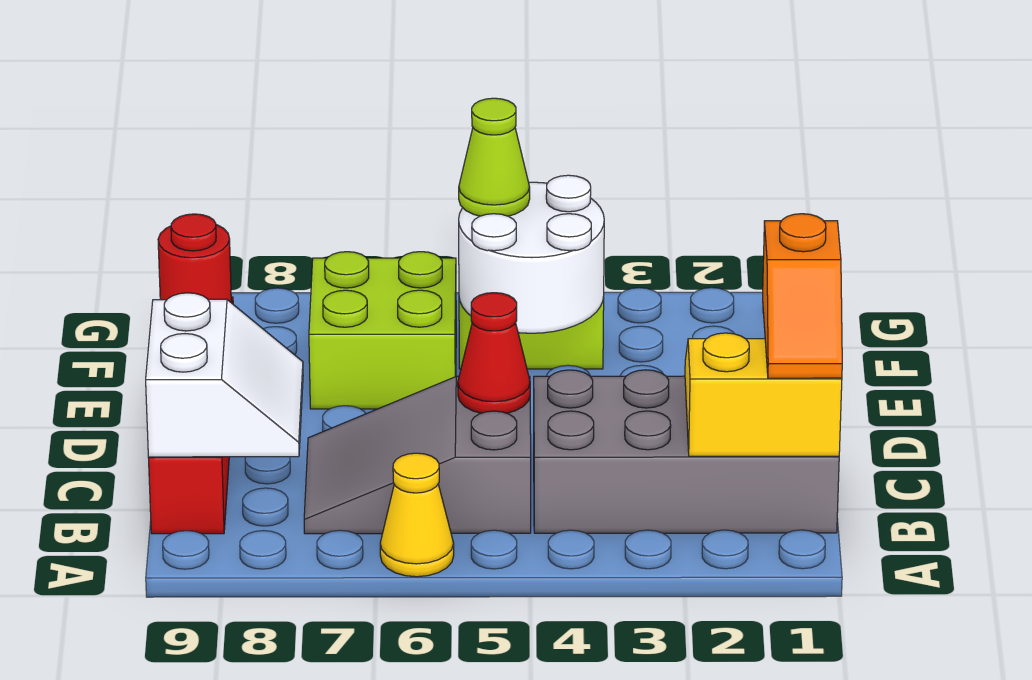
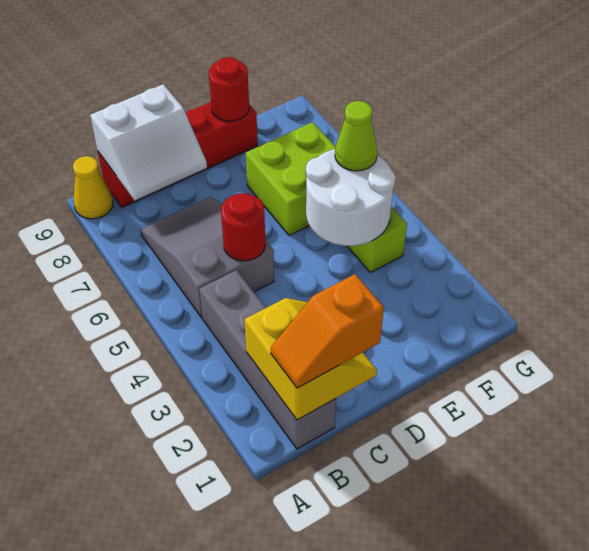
yellow cone A6 level 1 -> yellow cone A9 level 1
grey brick B1:C4 level 1 -> grey brick B1:B4 level 1
red cone C5 level 2 -> red round brick C5 level 2

